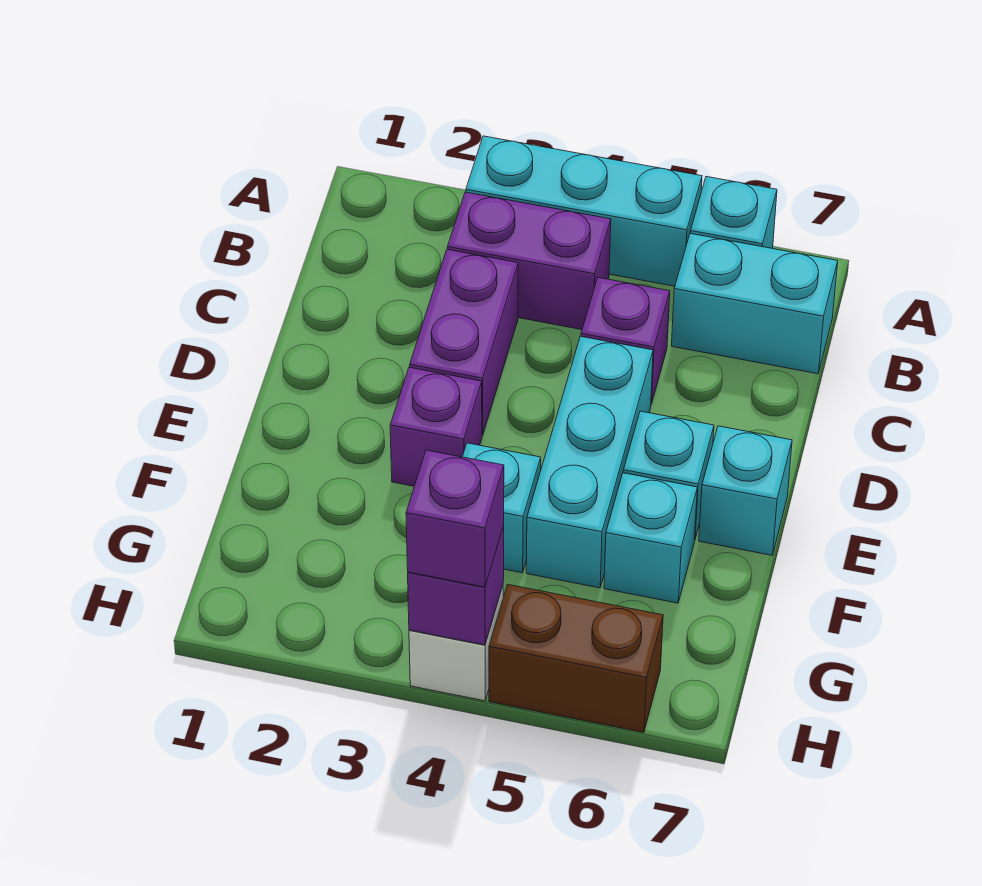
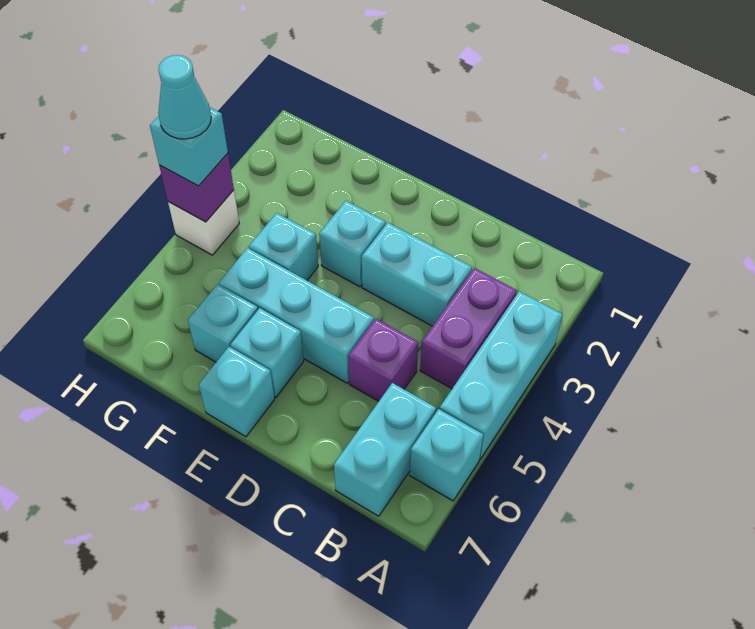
purple brick C3:D3 level 1 -> cyan brick C3:D3 level 1
purple brick E3 level 1 -> cyan brick E3 level 1
purple brick H4 level 3 -> cyan brick H4 level 3
none -> cyan cone H4 level 4
brown brick H5:H6 level 1 -> none

